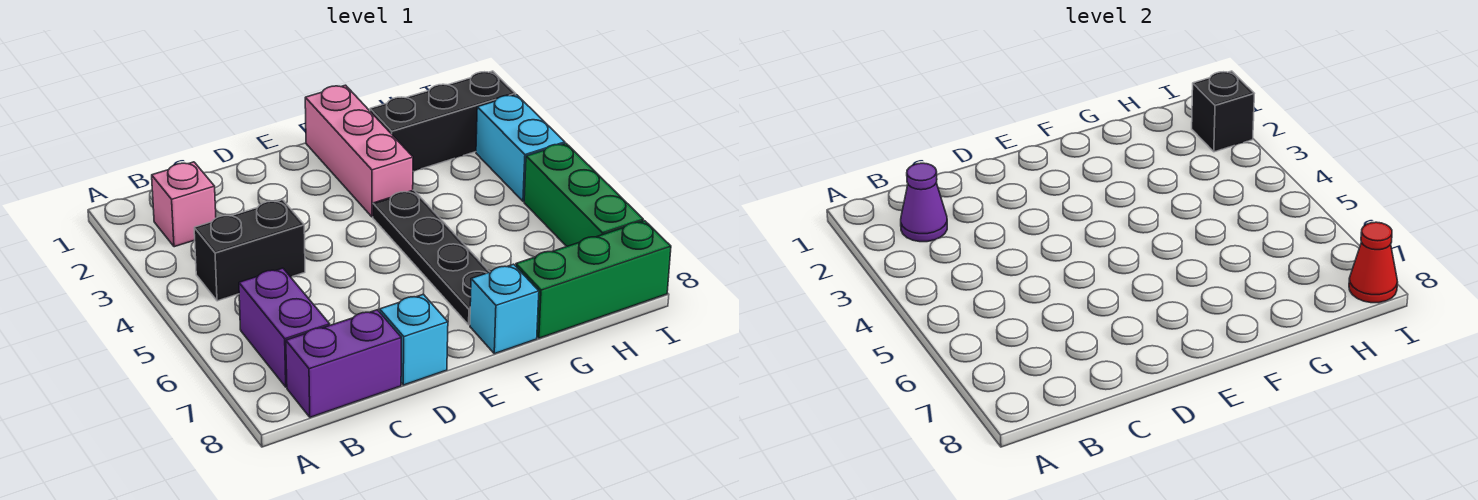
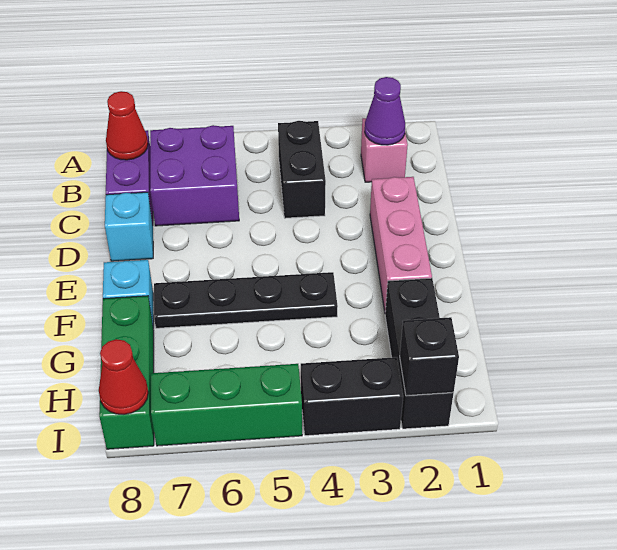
purple brick B6:B7 level 1 -> purple brick B6:C7 level 1
none -> red cone B8 level 2
pink brick F1:F3 level 1 -> pink brick D2:F2 level 1
cyan brick I3:I4 level 1 -> black brick I3:I4 level 1

